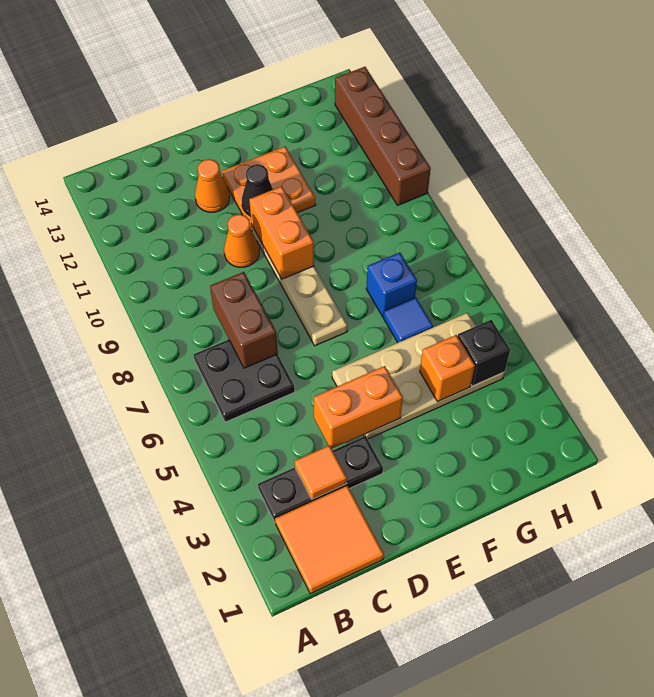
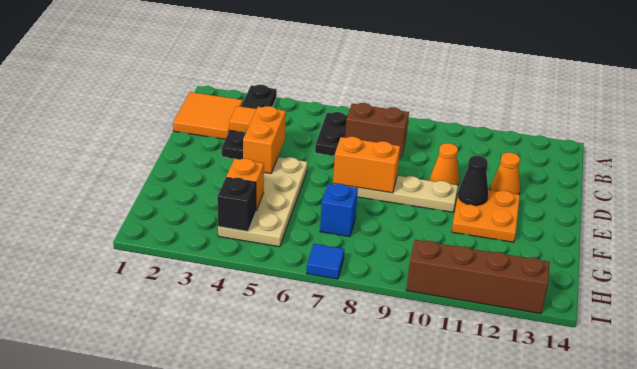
black plate B3:D3 level 1 -> black plate A3:D3 level 1
orange brick E9:E10 level 2 -> orange brick E7:E8 level 2
blue tile G6 level 1 -> blue tile I7 level 1

